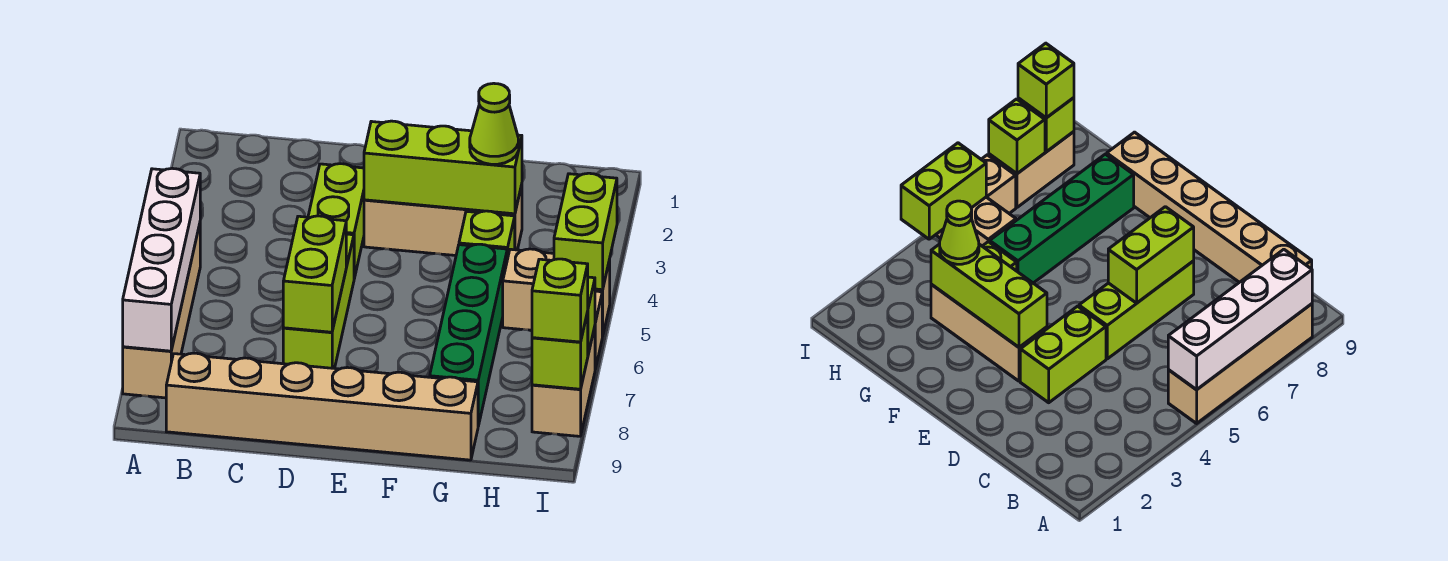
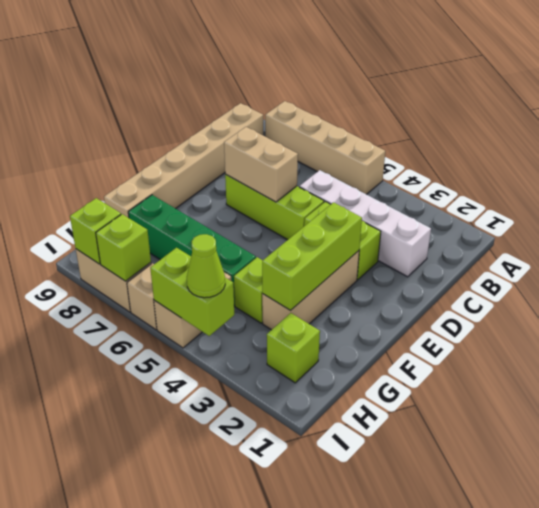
white brick A5:A8 level 2 -> white brick C2:C5 level 1
lime brick D6:D7 level 2 -> tan brick D6:D7 level 2
lime cone G3 level 3 -> lime cone I4 level 3
lime brick I8 level 3 -> lime brick H2 level 1

